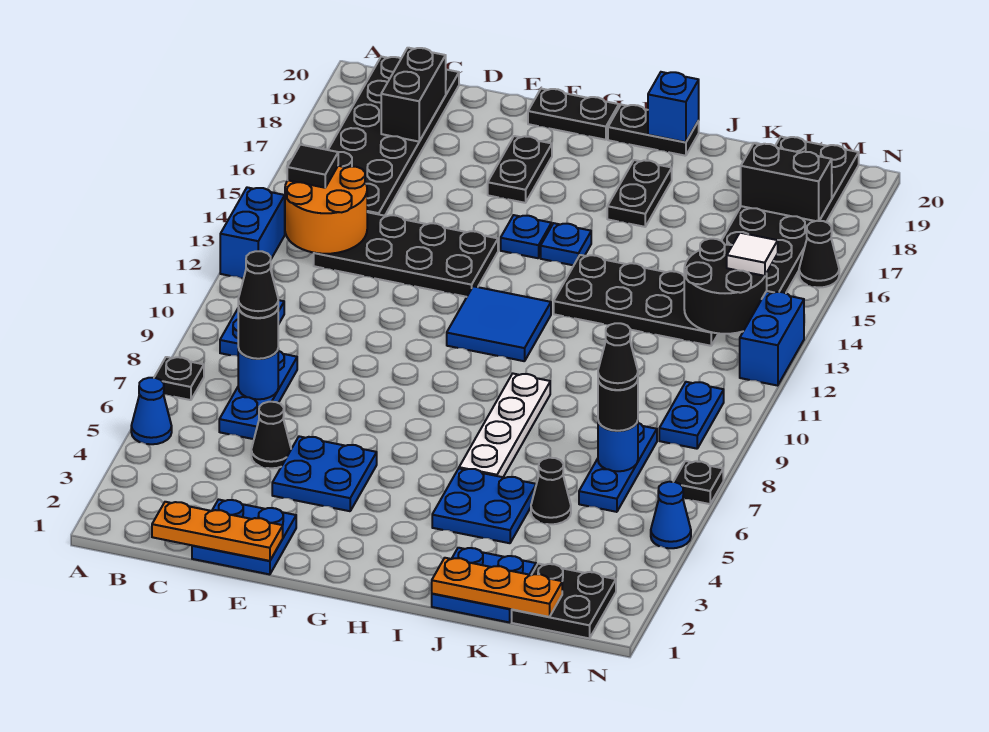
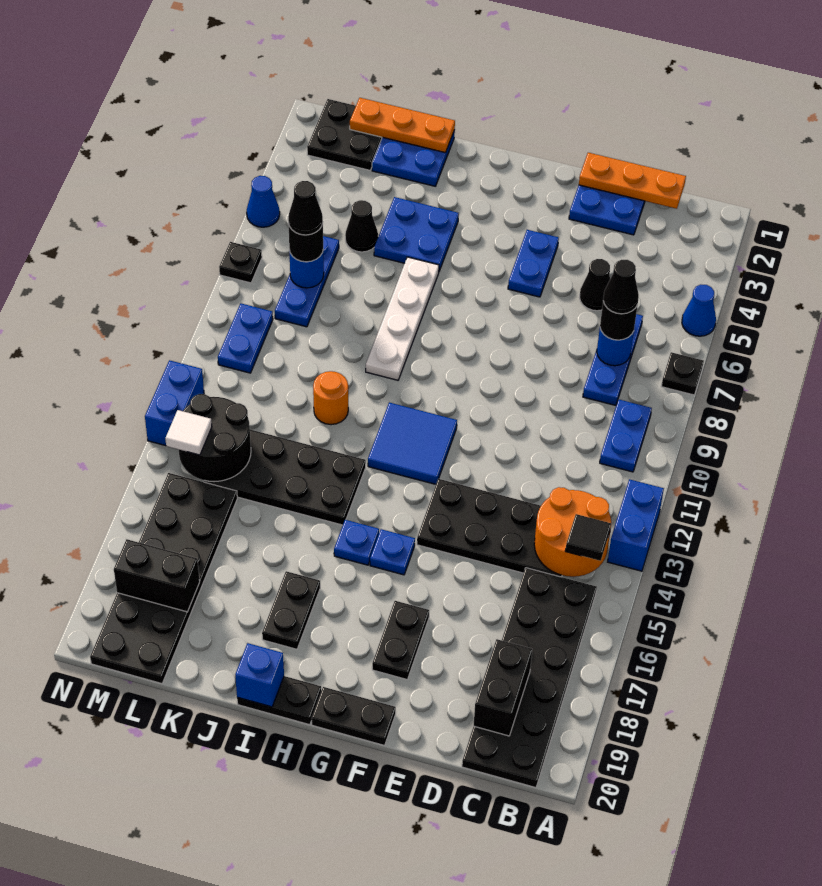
blue plate E4:F5 level 1 -> blue plate F4:F5 level 1
none -> orange round brick J11 level 1
black cone N16 level 1 -> none

